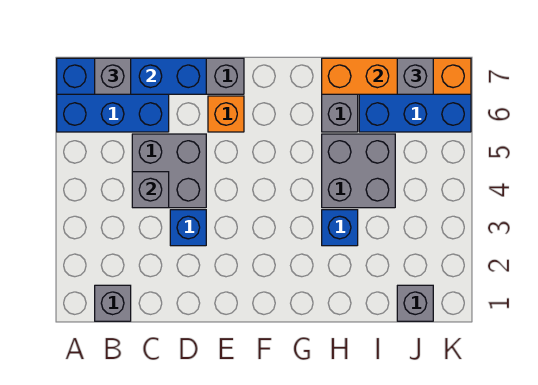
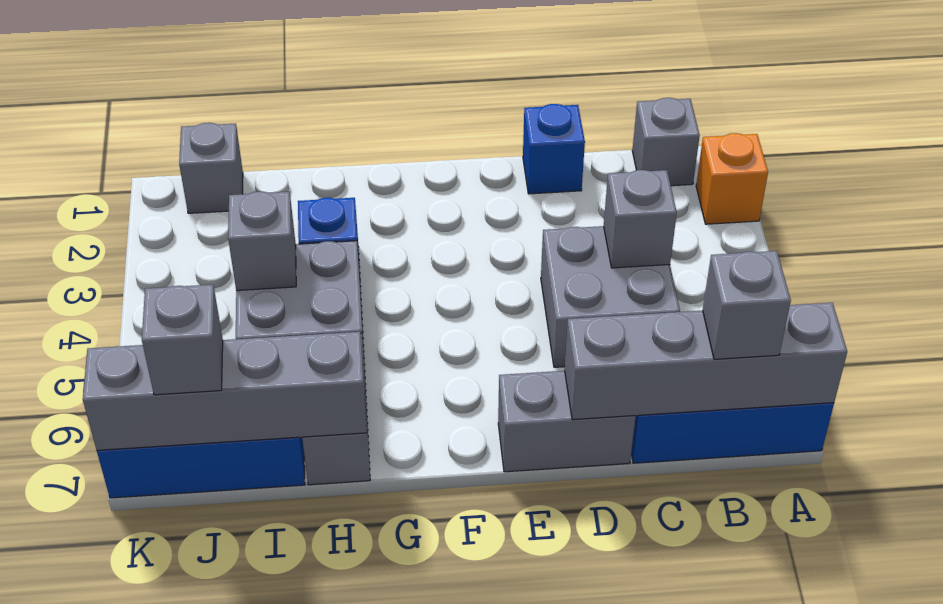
blue brick A7:D7 level 2 -> grey brick A7:D7 level 2
blue brick D3 level 1 -> blue brick D1 level 1
orange brick E6 level 1 -> orange brick A2 level 1
orange brick H7:K7 level 2 -> grey brick H7:K7 level 2
none -> grey brick I4 level 2

